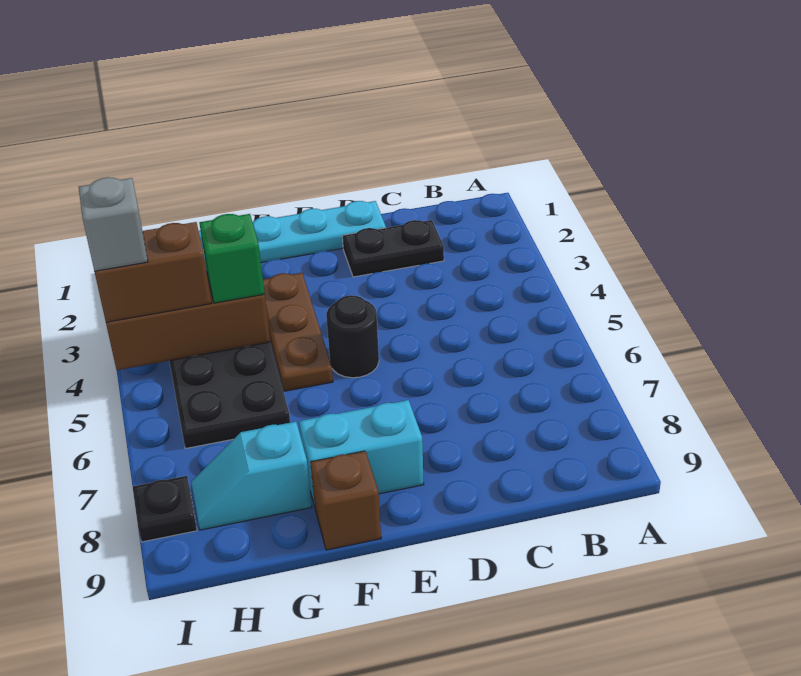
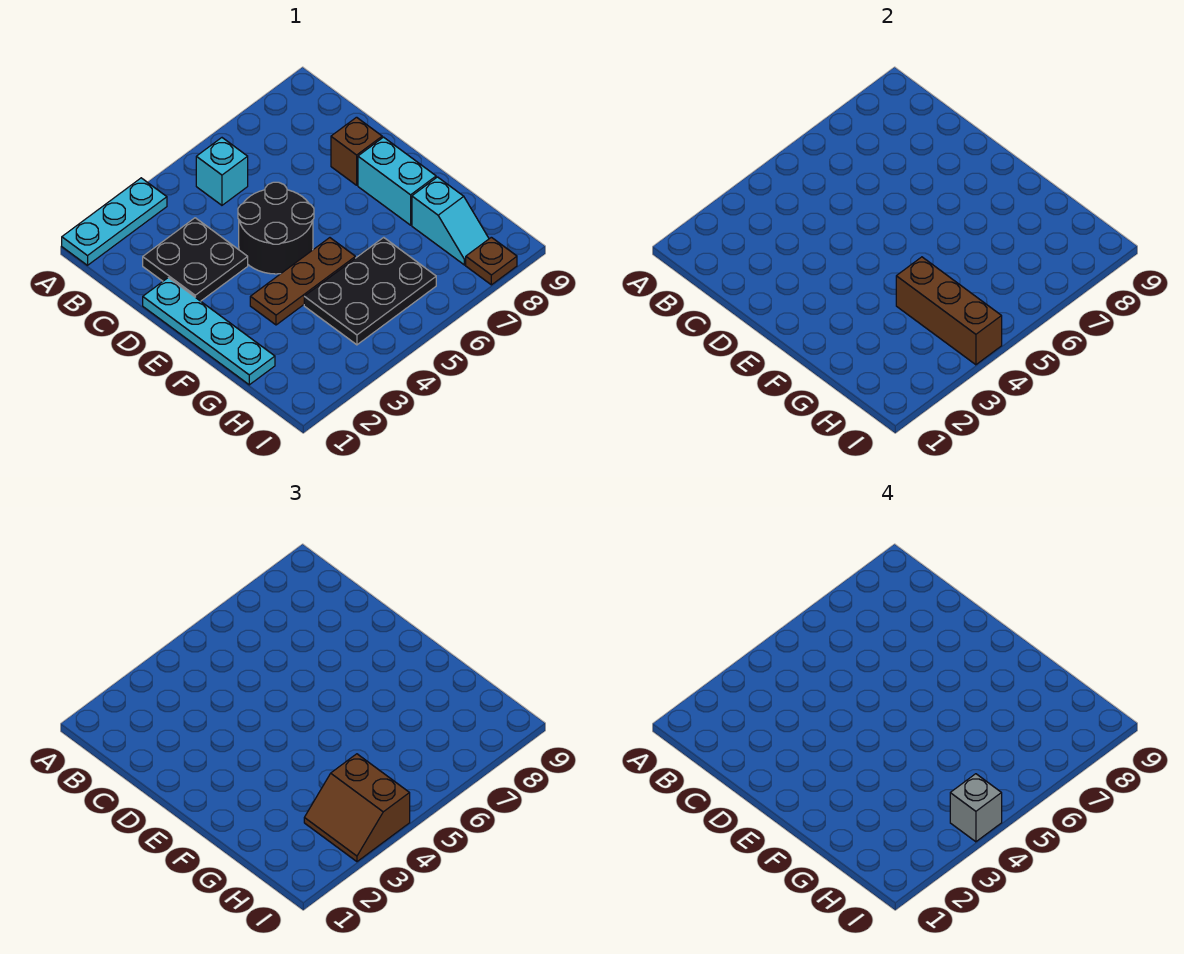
none -> cyan plate A1:A3 level 1
none -> cyan brick B5 level 1
black plate C2:D2 level 1 -> black plate C2:D3 level 1
black round brick E5 level 1 -> black round brick D4:E5 level 1
brown brick F9 level 1 -> brown brick D8 level 1
green brick G4 level 3 -> none
black plate I8 level 1 -> brown plate I8 level 1

